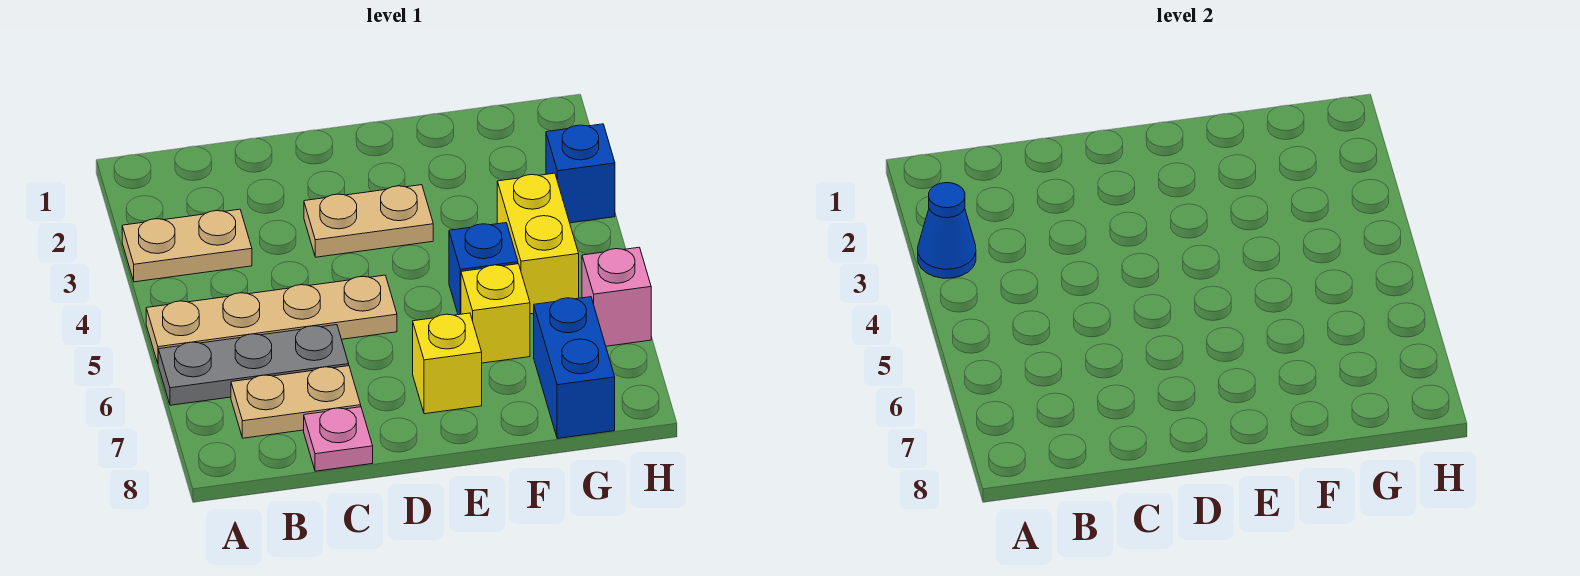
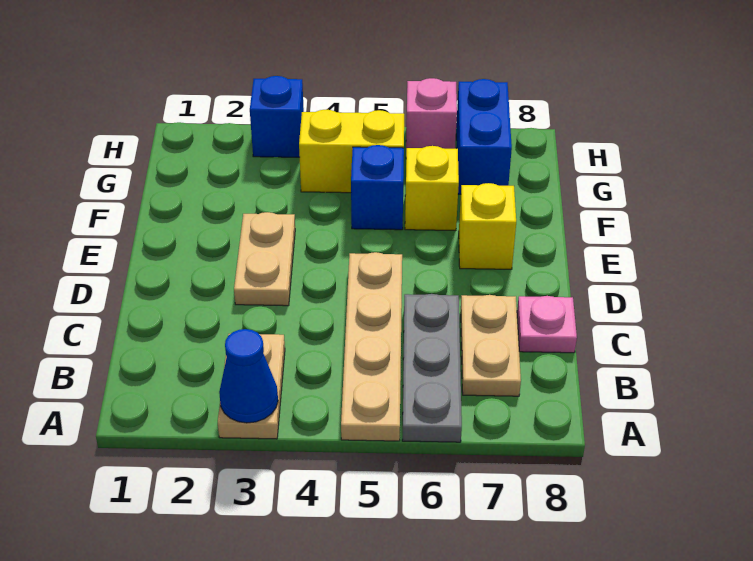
blue brick G7:G8 level 1 -> blue brick G7:H7 level 1

